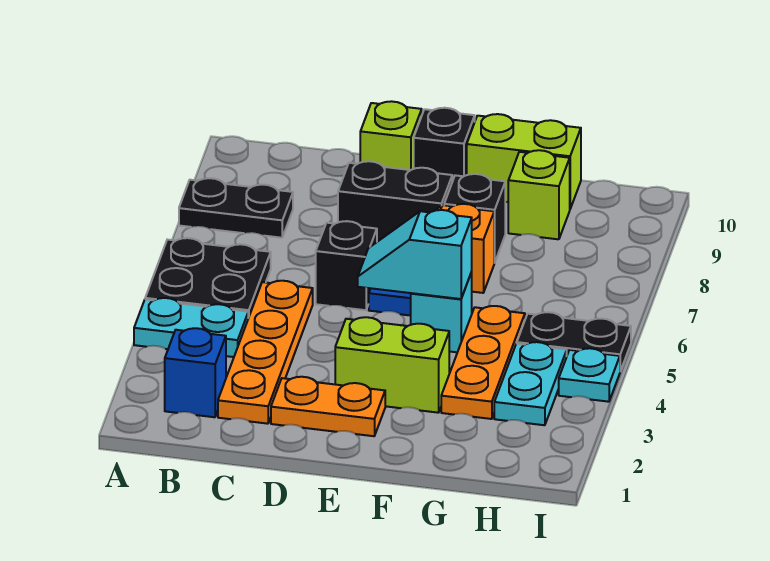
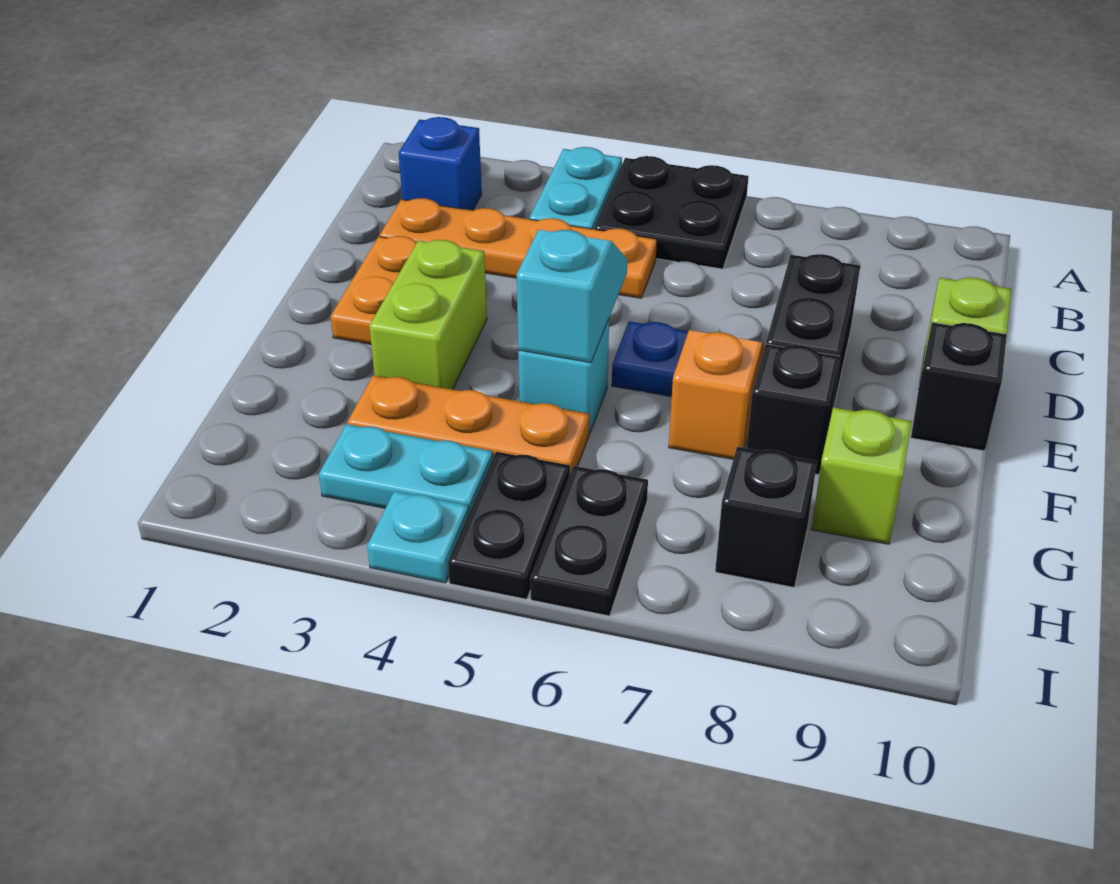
black plate A8:B8 level 1 -> black plate H6:I6 level 1
black brick D6 level 1 -> black brick H8 level 1
lime brick F10:G10 level 1 -> none

